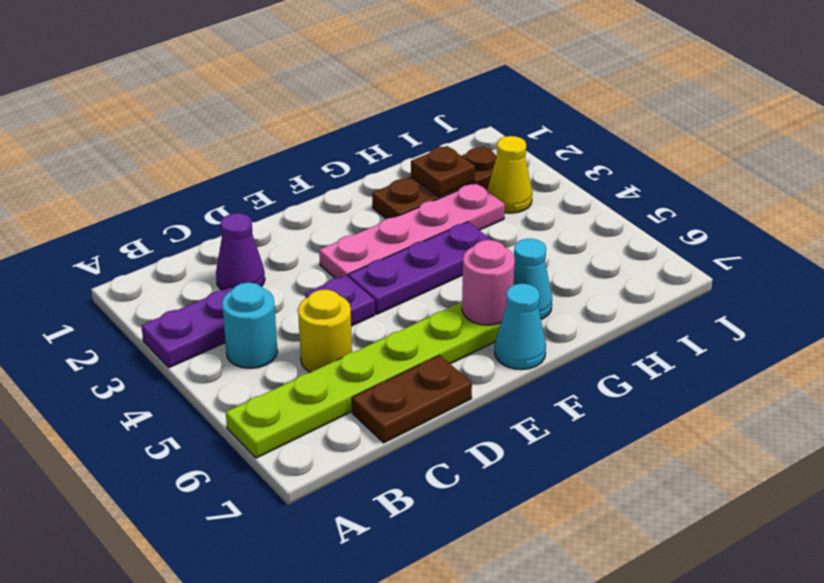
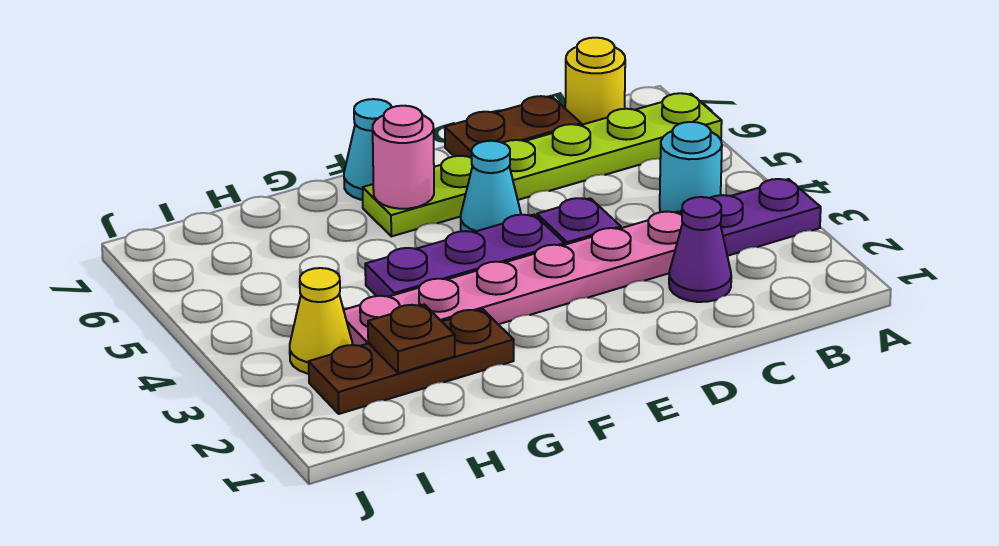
yellow round brick C5 level 1 -> yellow round brick B7 level 1
pink plate E3:H3 level 1 -> pink plate C3:H3 level 1
cyan cone G6 level 1 -> cyan cone E5 level 1

